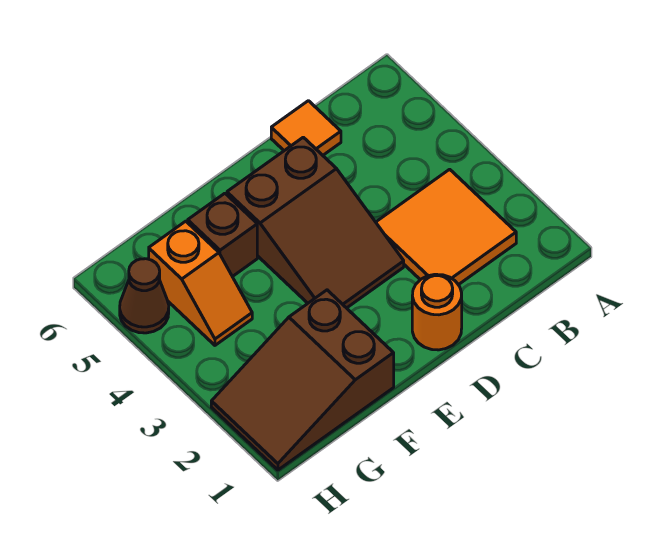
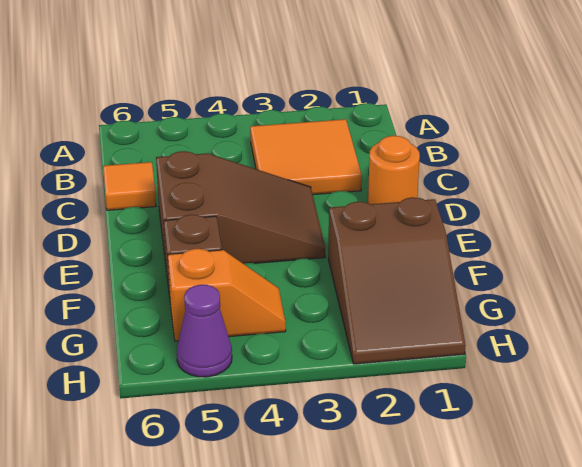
brown cone H5 level 1 -> purple cone H5 level 1

